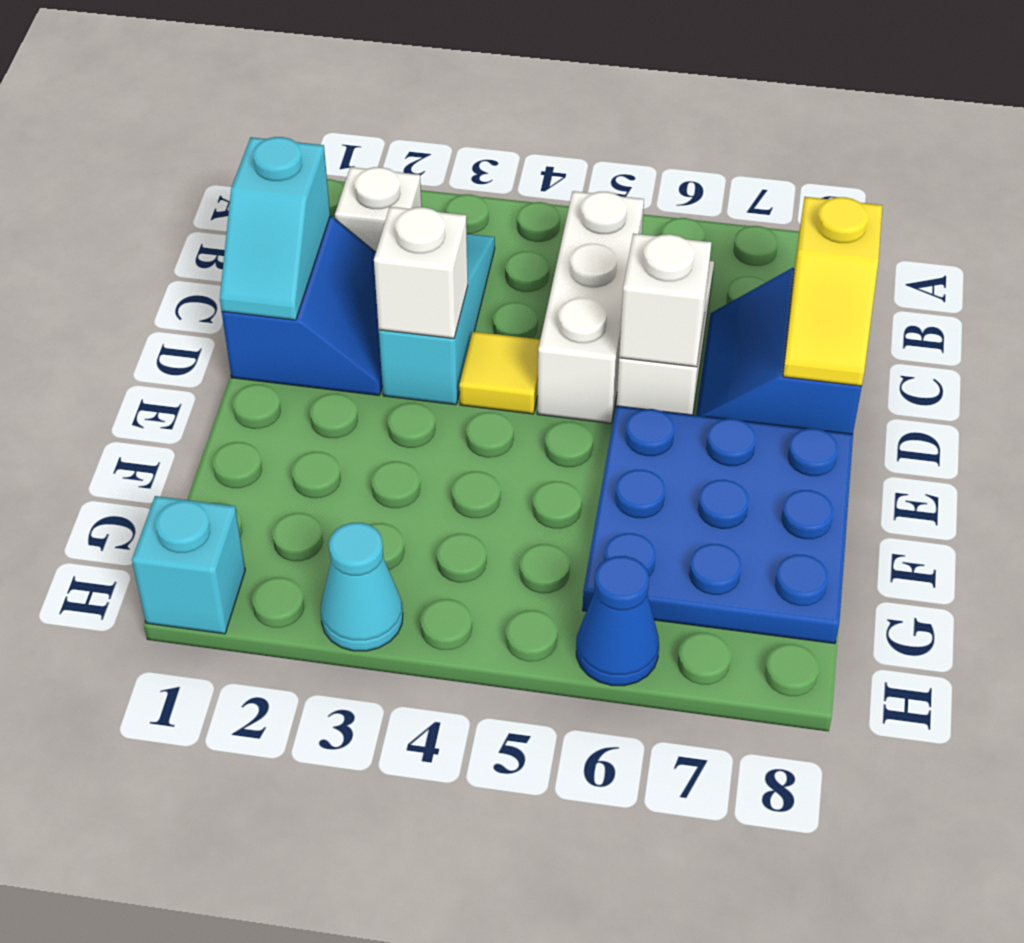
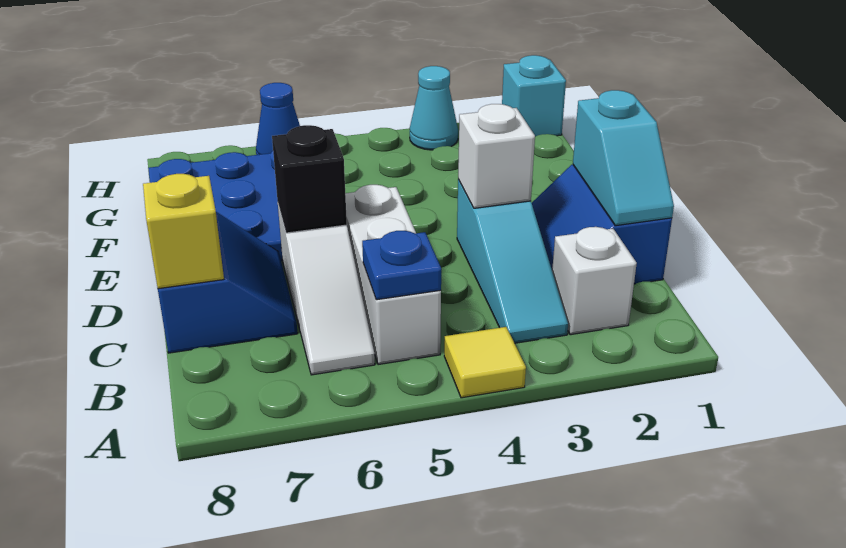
none -> blue plate B5 level 2
cyan slope C1:D1 level 2 top C -> cyan slope C1:D1 level 2 top D
yellow tile D4 level 1 -> yellow tile A4 level 1
white brick D6 level 2 -> black brick D6 level 2

